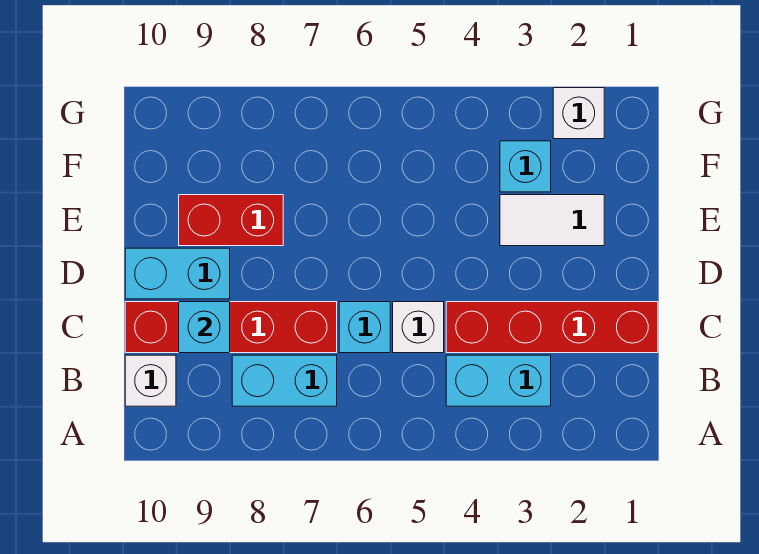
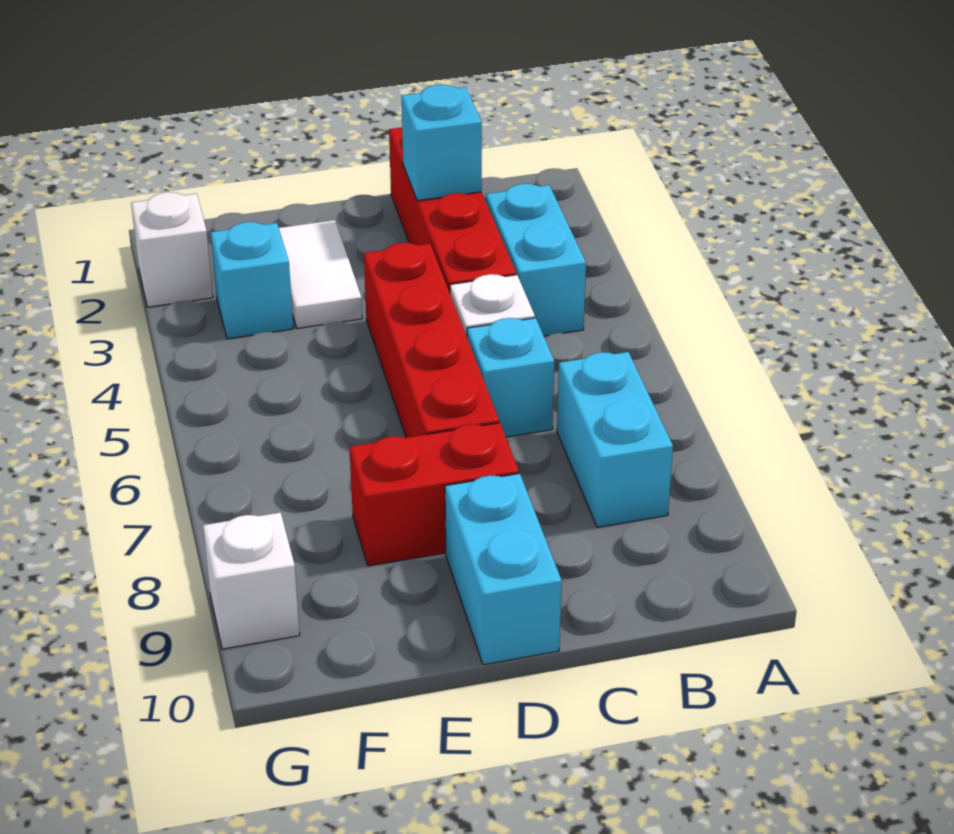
white brick B10 level 1 -> white brick G9 level 1
red brick C7:C10 level 1 -> red brick D4:D7 level 1
cyan brick C9 level 2 -> cyan brick C2 level 2
red brick E8:E9 level 1 -> red brick D8:E8 level 1

